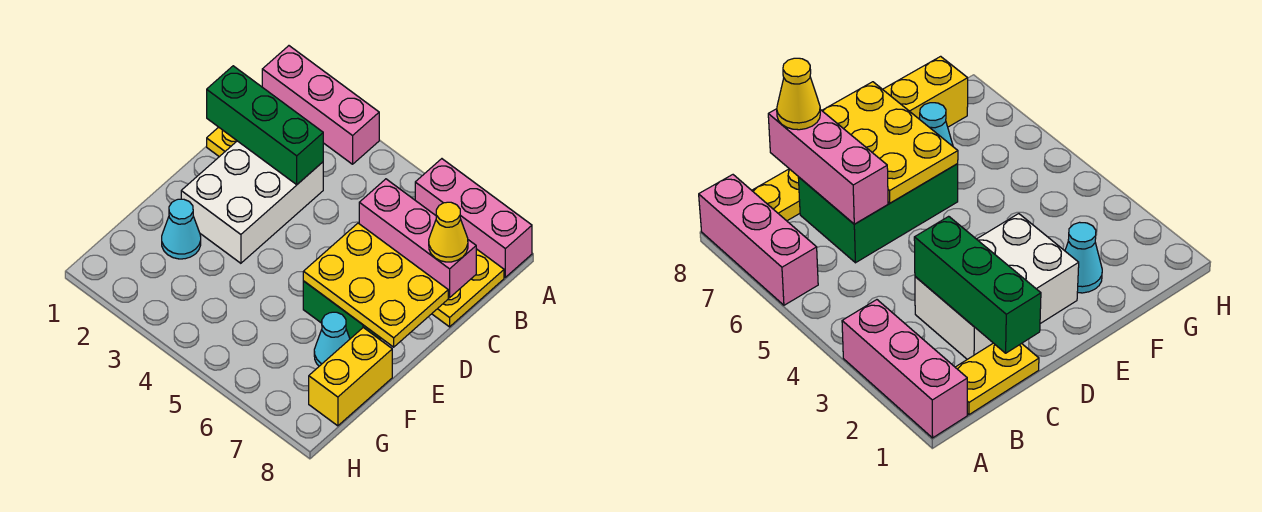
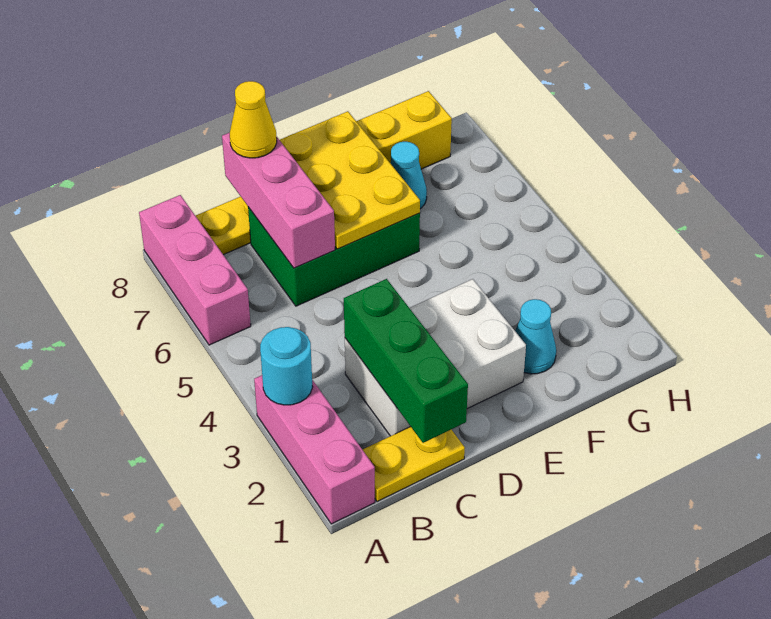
none -> cyan round brick A3 level 2

